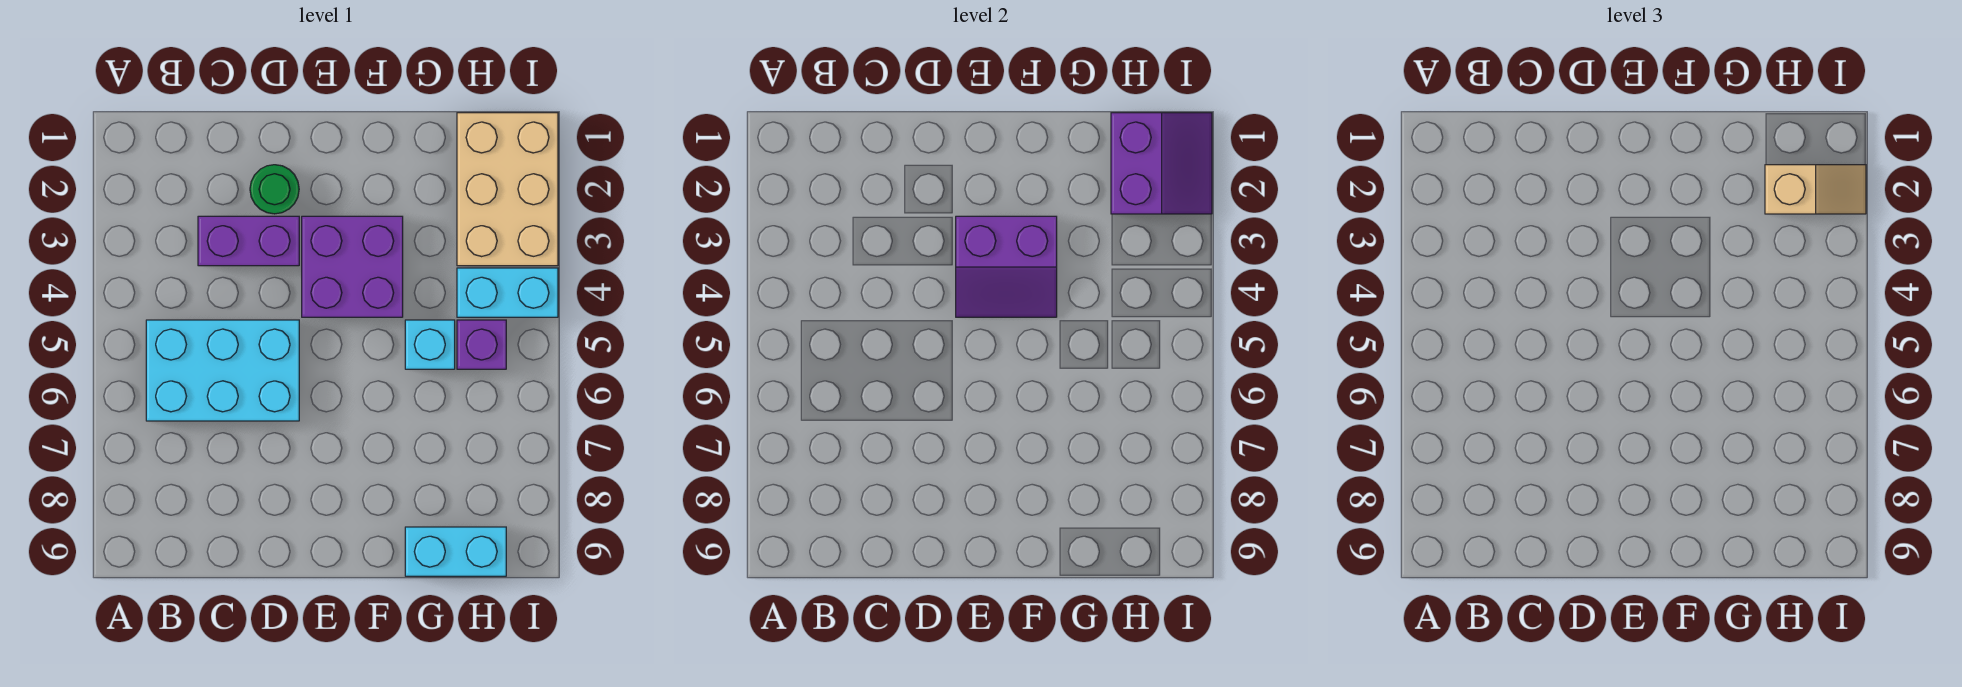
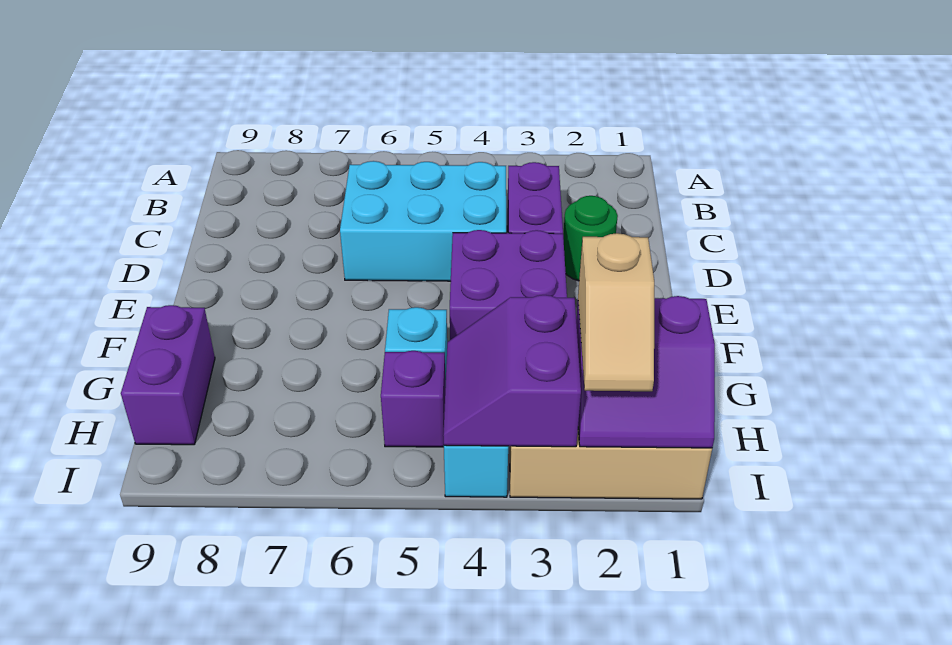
cyan brick B5:D6 level 1 -> cyan brick C4:D6 level 1
purple slope E3:F4 level 2 top 3 -> purple slope H3:I4 level 2 top 3
cyan brick G9:H9 level 1 -> purple brick G9:H9 level 1

